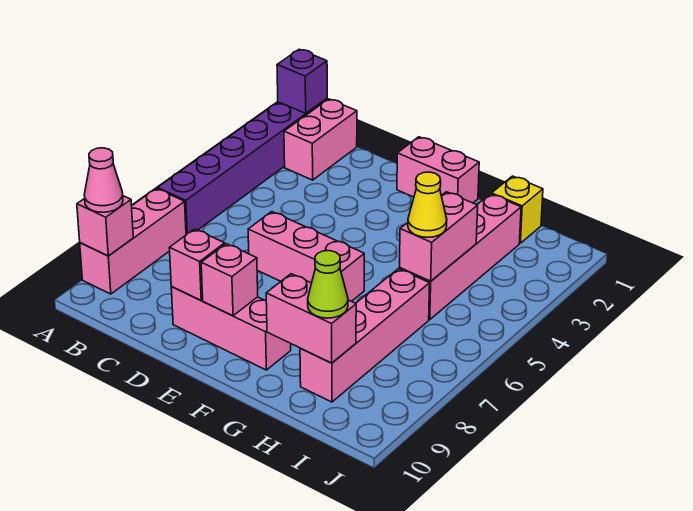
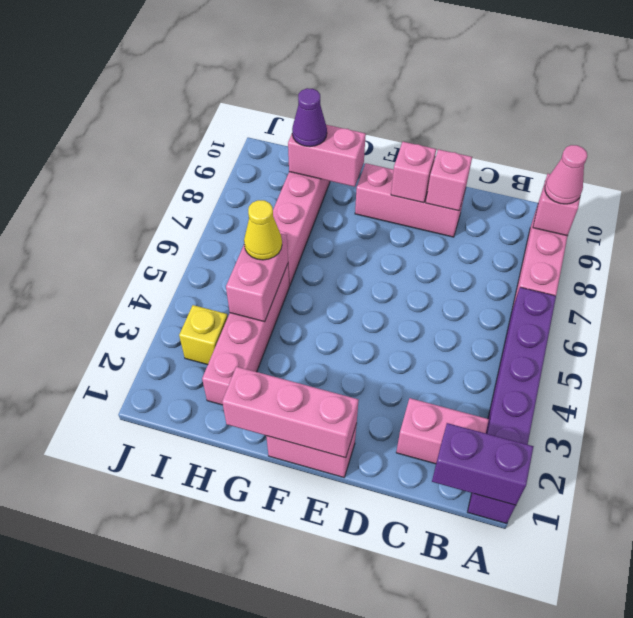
purple brick A1 level 2 -> purple brick A1:B1 level 2
pink brick B1:B2 level 1 -> pink brick B2:C2 level 1
pink brick D6:F6 level 1 -> pink brick E1:G1 level 2
yellow brick H1 level 1 -> yellow brick I3 level 1
lime cone H9 level 3 -> purple cone H9 level 3

